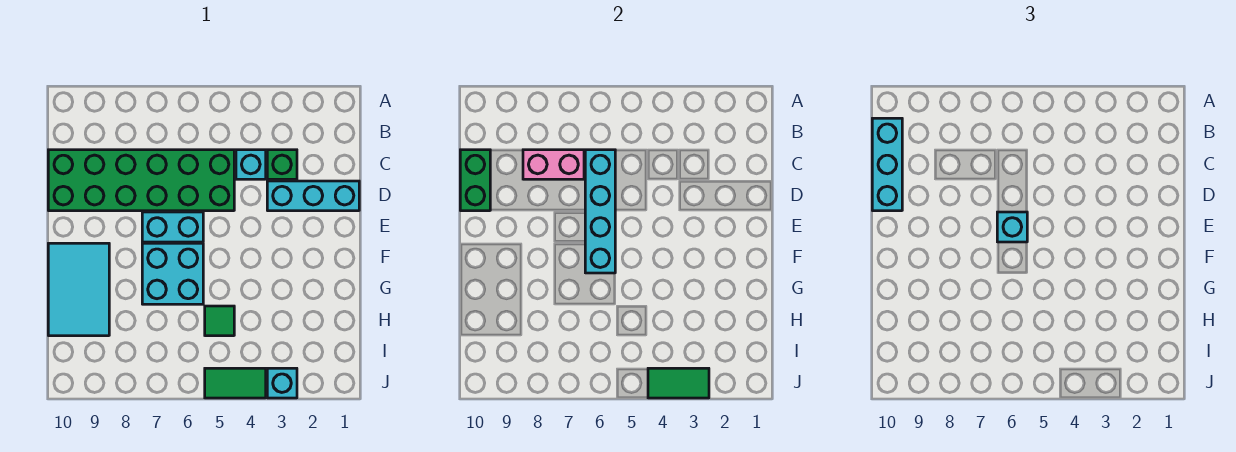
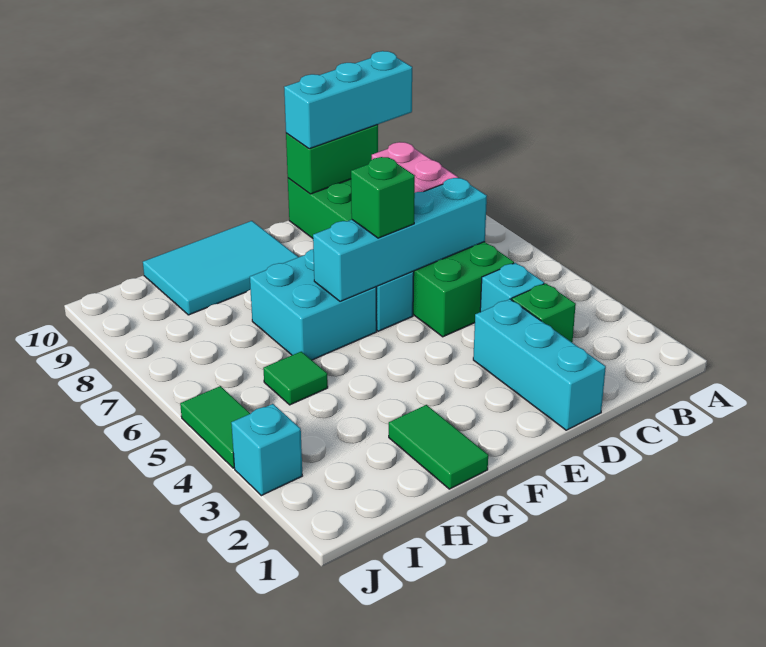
cyan brick E6 level 3 -> green brick E6 level 3
green tile J3:J4 level 2 -> green tile G1:G2 level 1

